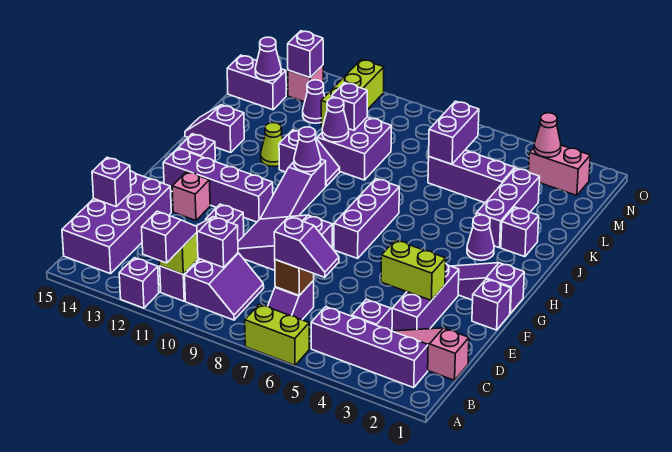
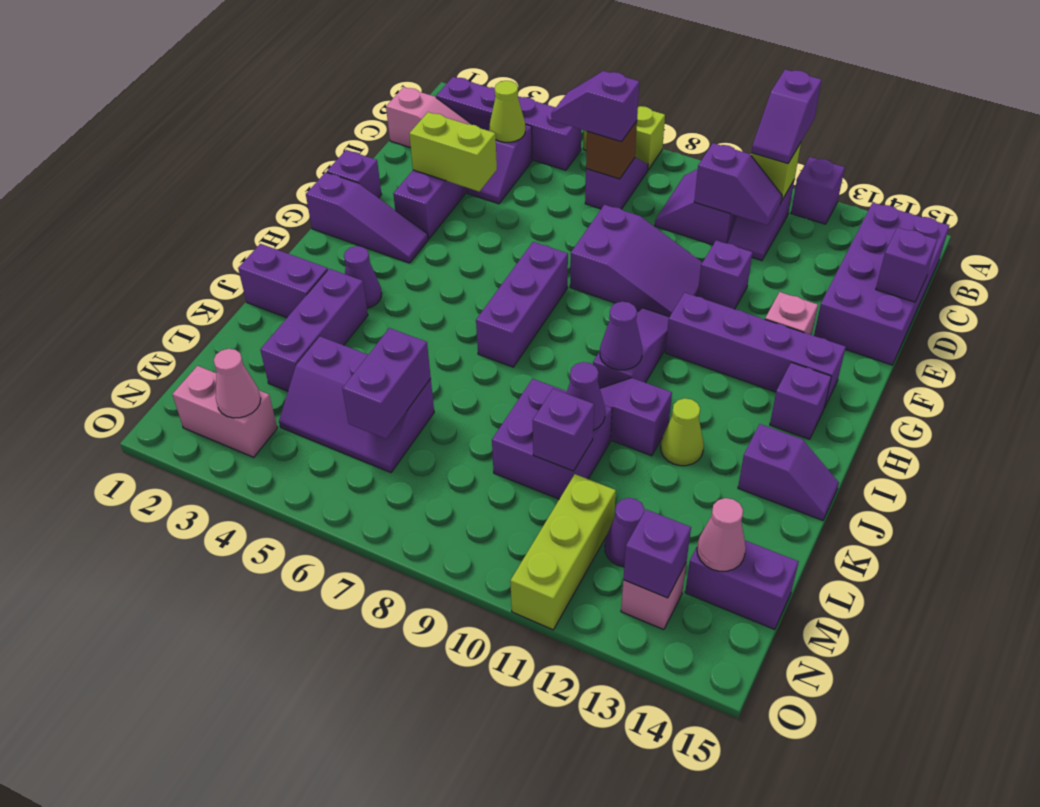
none -> lime cone C4 level 2
purple brick J2 level 1 -> purple brick J1:J2 level 1
purple cone M14 level 2 -> pink cone M14 level 2

